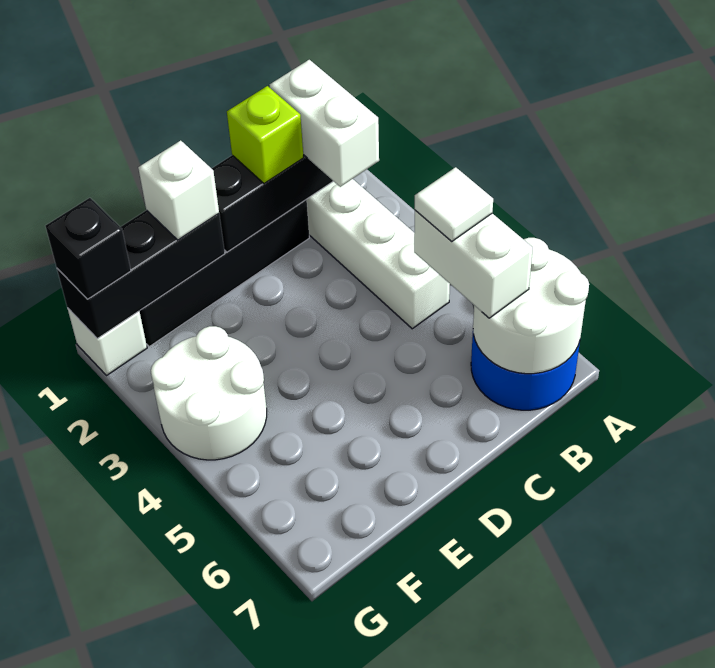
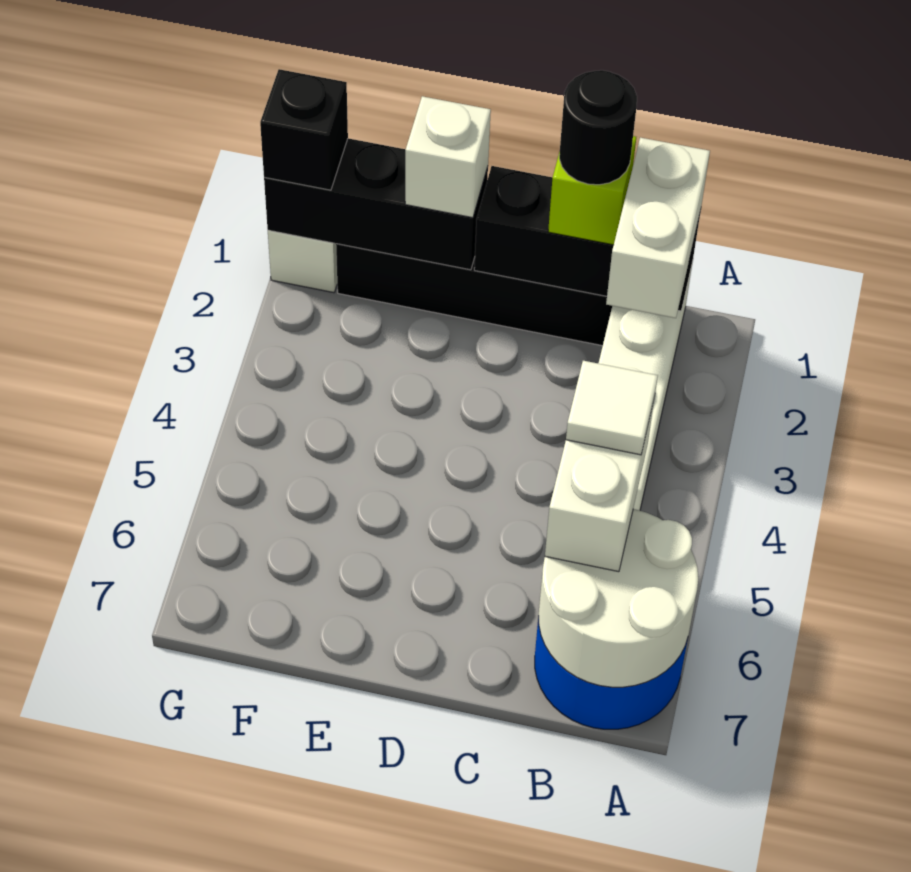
none -> black round brick C1 level 4
white round brick F3:G4 level 1 -> none

